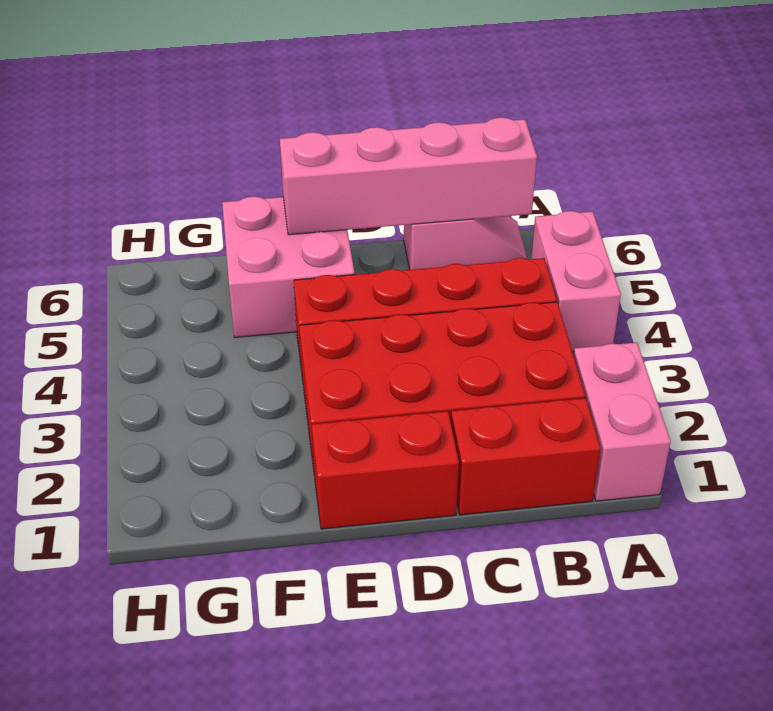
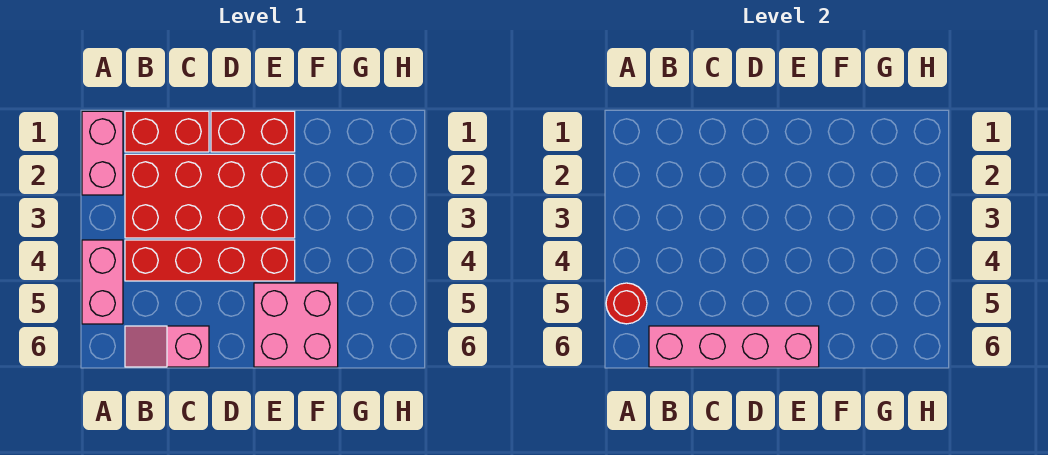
none -> red round brick A5 level 2

